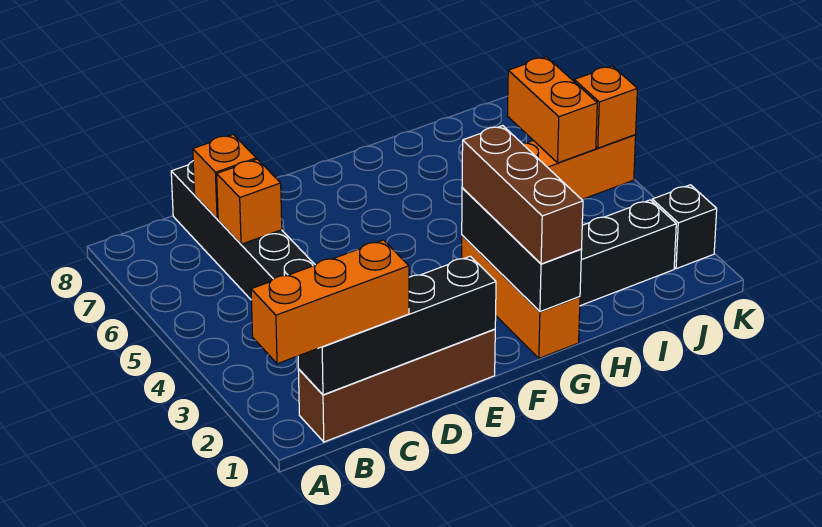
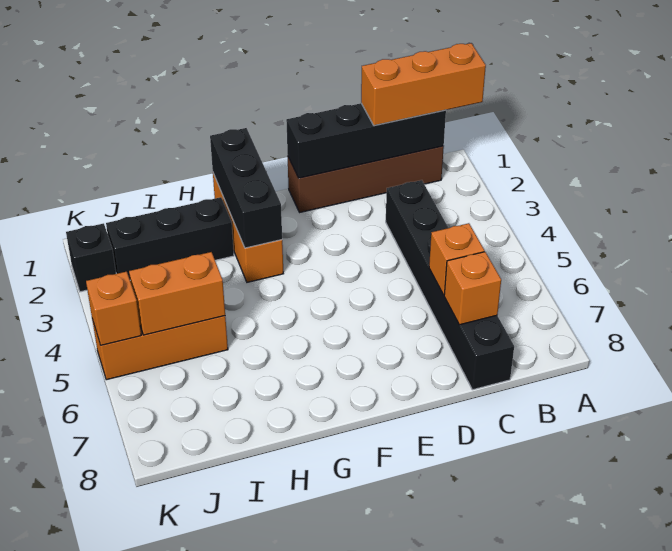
brown brick G1:G3 level 3 -> none
orange brick J5:J6 level 2 -> orange brick I5:J5 level 2

